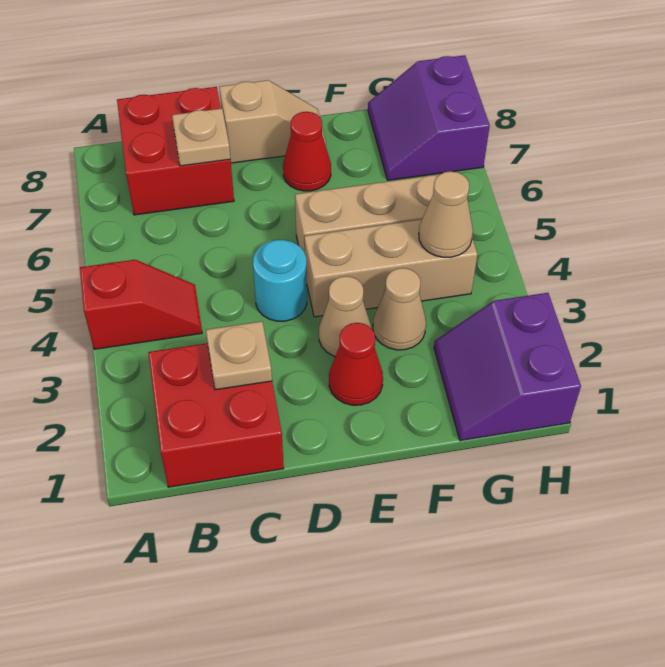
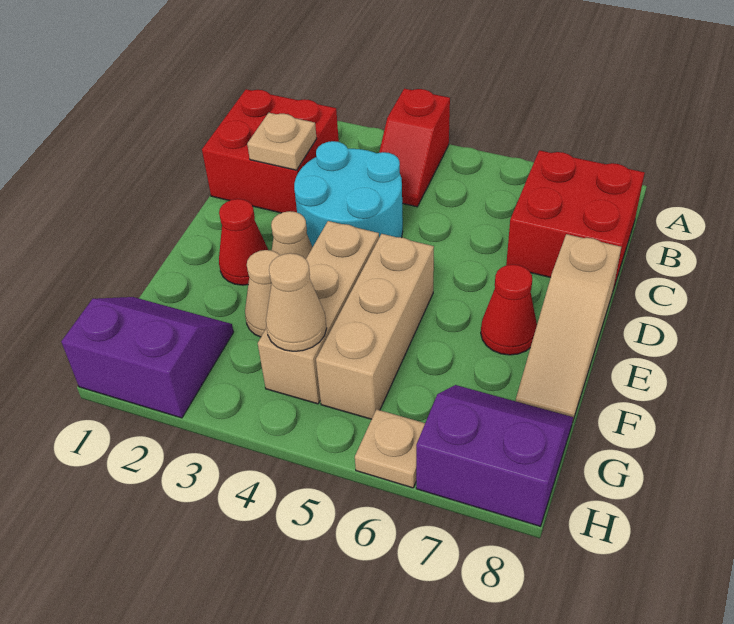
tan plate C7 level 2 -> tan plate H6 level 1
cyan round brick D4 level 1 -> cyan round brick C3:D4 level 1
tan slope D8:E8 level 1 top D -> tan slope D8:F8 level 1 top D

